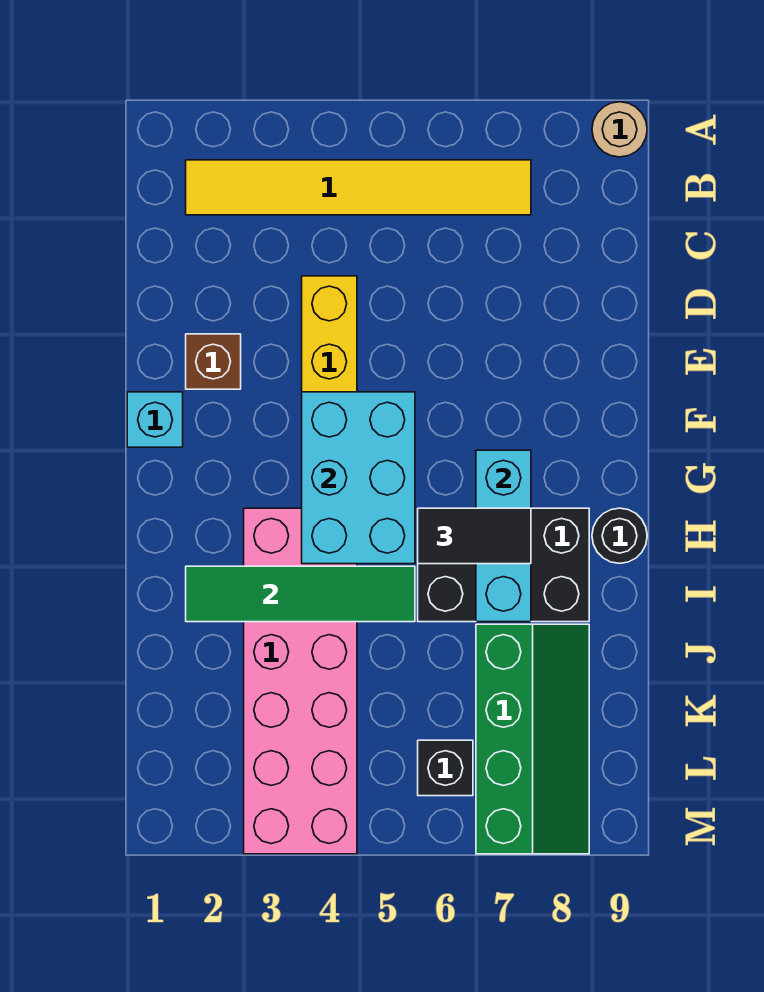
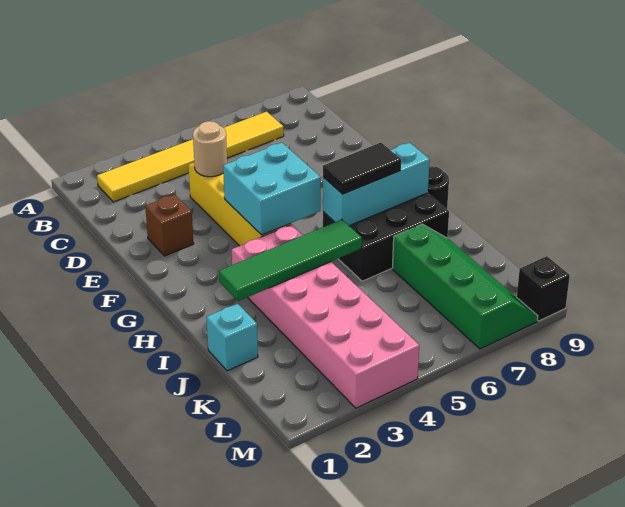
tan round brick A9 level 1 -> tan round brick D4 level 2
cyan brick F1 level 1 -> cyan brick J1 level 1
cyan brick F4:H5 level 2 -> cyan brick F4:G5 level 2
cyan brick G7:I7 level 2 -> cyan brick H6:H8 level 2
black brick L6 level 1 -> black brick M9 level 1

